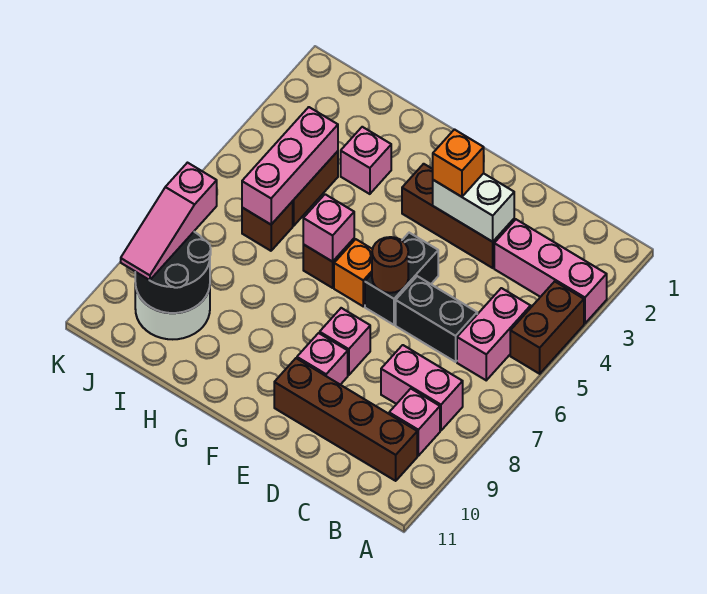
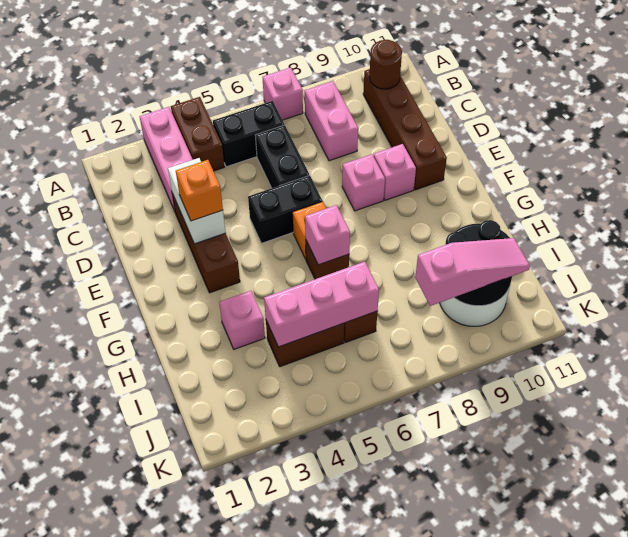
brown brick A4:A5 level 1 -> brown brick A4:B4 level 1
pink brick B5:B6 level 1 -> black brick B5:B6 level 1
pink brick B9 level 1 -> pink brick A7 level 1
brown round brick E6 level 2 -> brown round brick B10 level 2

